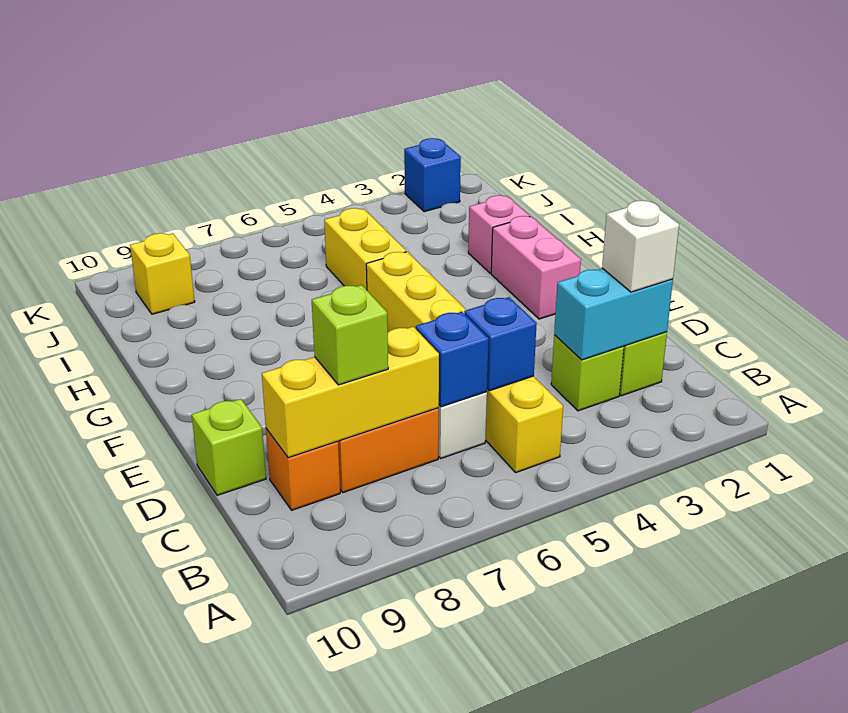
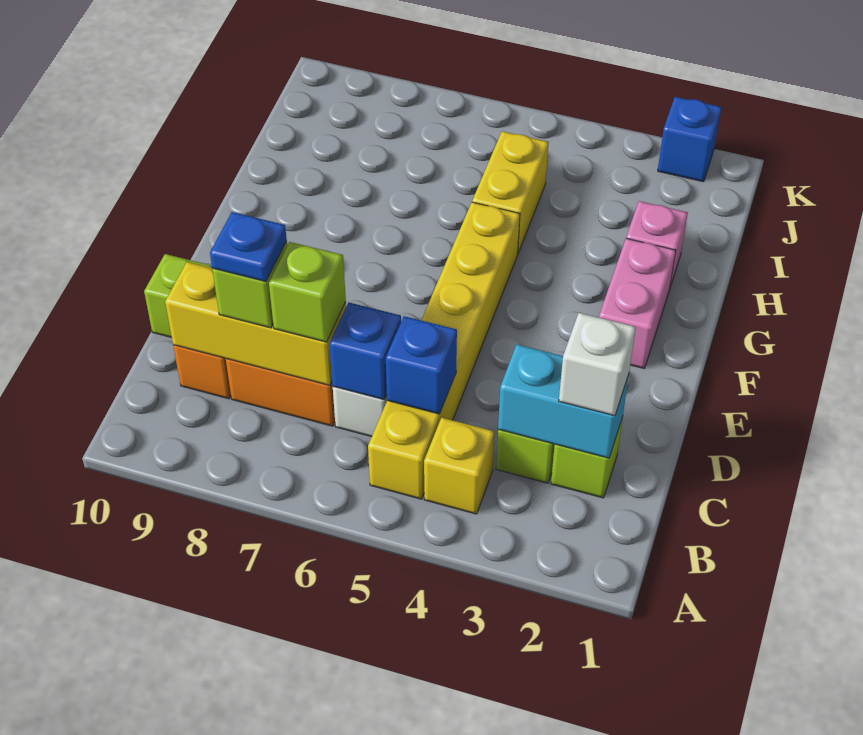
none -> lime brick C7 level 3
none -> blue plate C8 level 4
yellow brick J9 level 1 -> yellow brick B4 level 1

